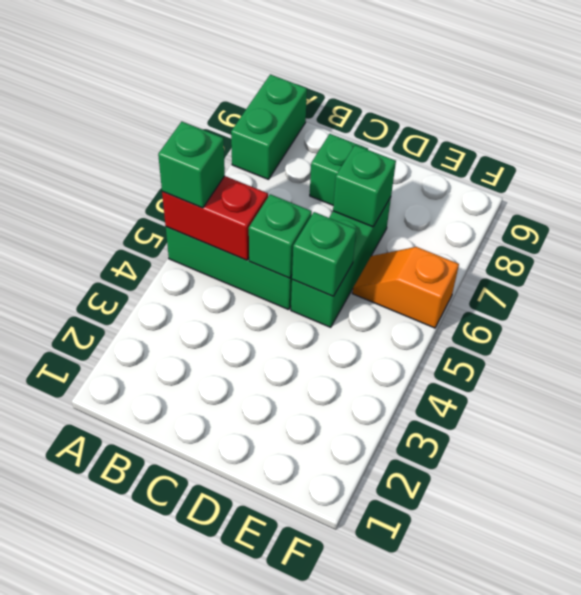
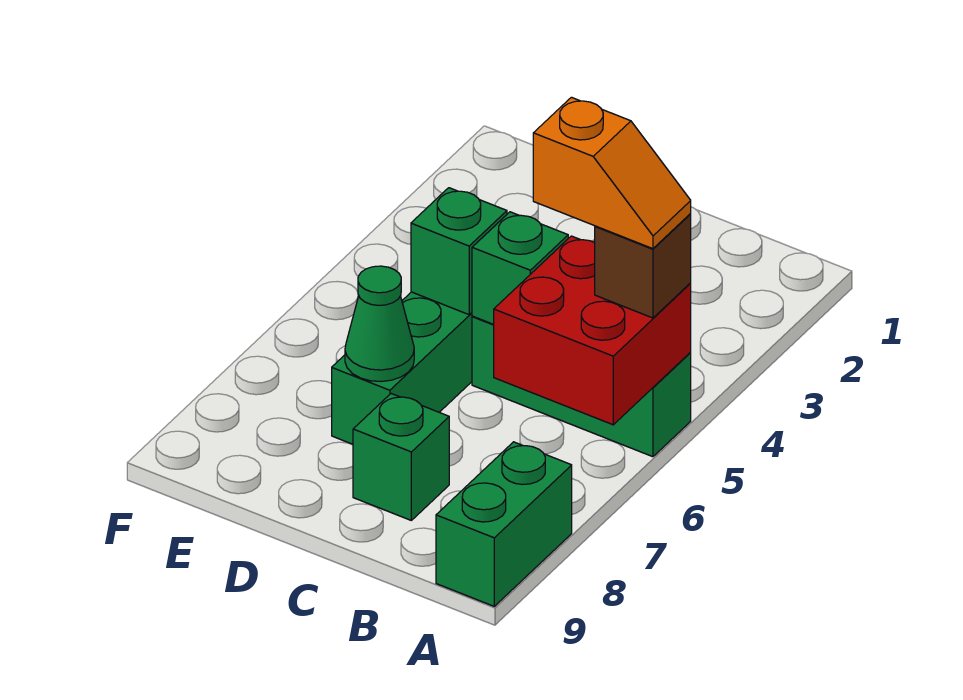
red brick A5:B5 level 2 -> red brick A5:B6 level 2
green brick A5 level 3 -> brown brick A5 level 3
green brick D7 level 2 -> green cone D7 level 2
orange slope E6:F6 level 1 top F -> orange slope A5:B5 level 4 top B

